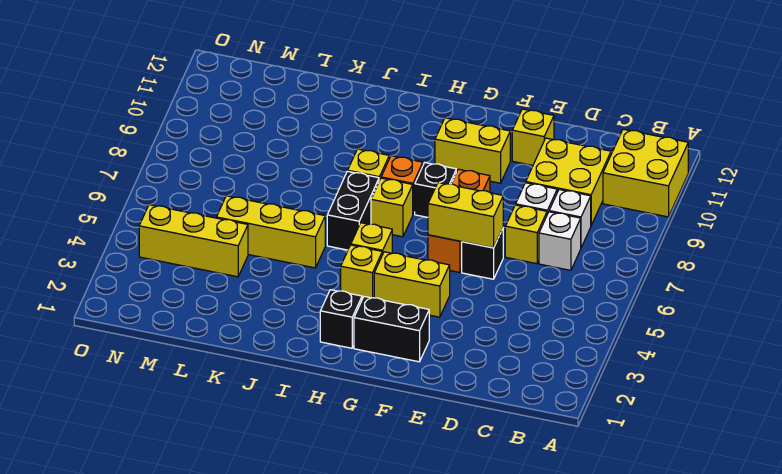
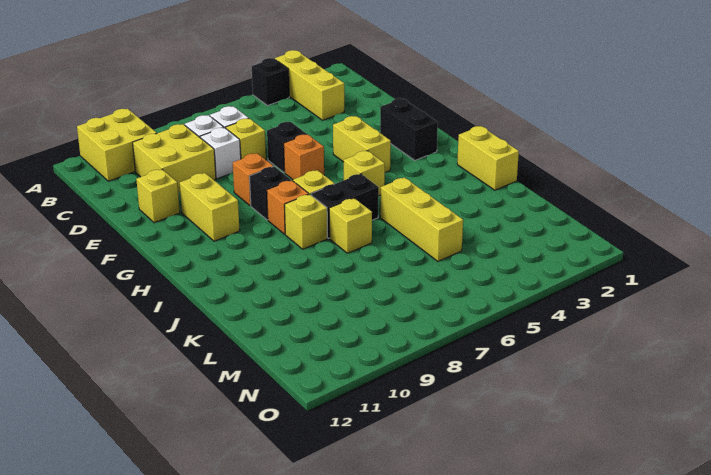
yellow brick E6:F6 level 2 -> yellow brick I1:J1 level 1
black brick H2 level 1 -> black brick A4 level 1
yellow brick H4 level 1 -> yellow brick J7 level 1
yellow brick L4:N4 level 1 -> yellow brick A3:C3 level 1

